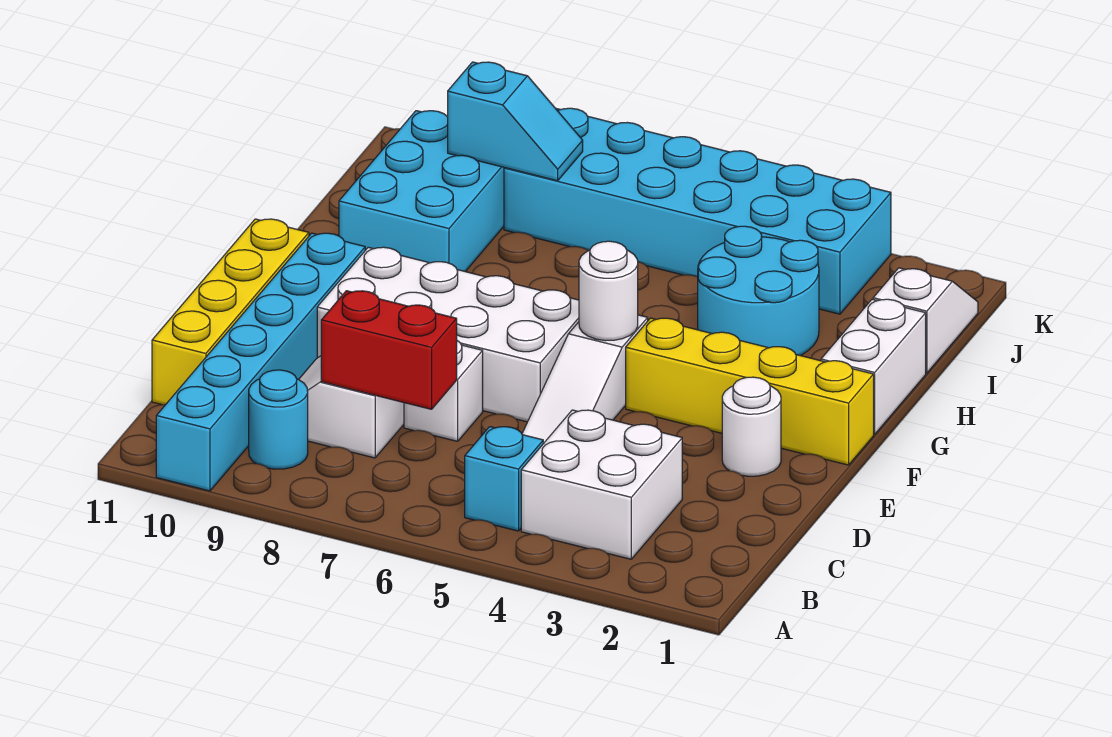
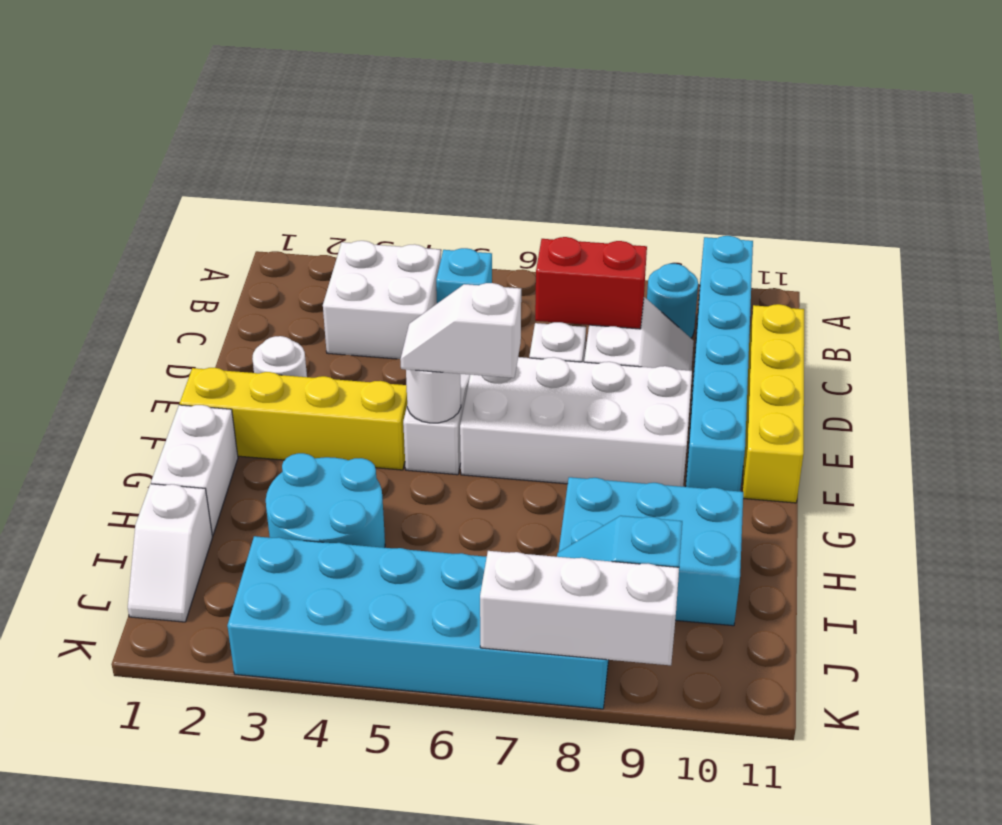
none -> white slope F5:F6 level 3 top 6
cyan brick H9:J10 level 1 -> cyan brick H8:I10 level 1
none -> white brick K7:K9 level 2

